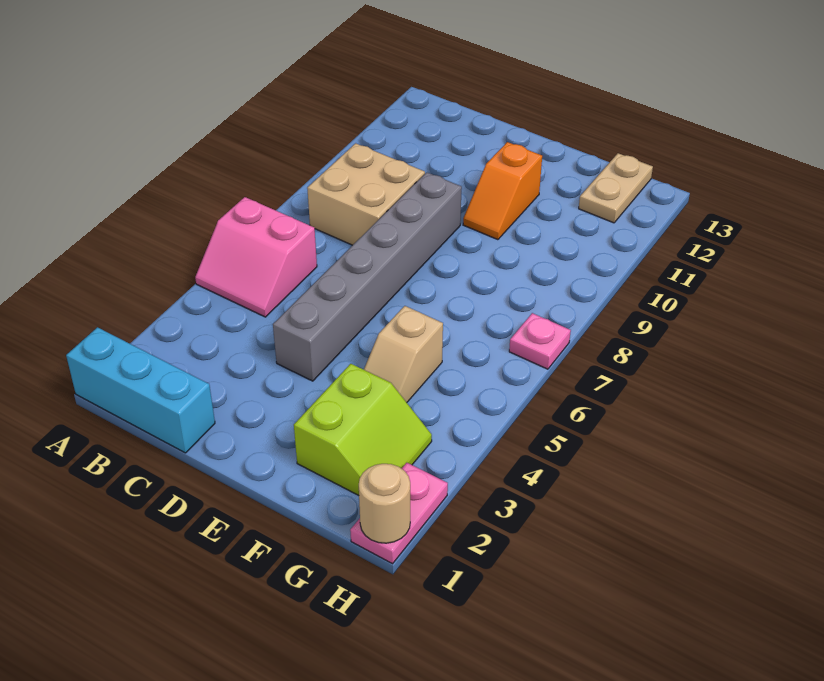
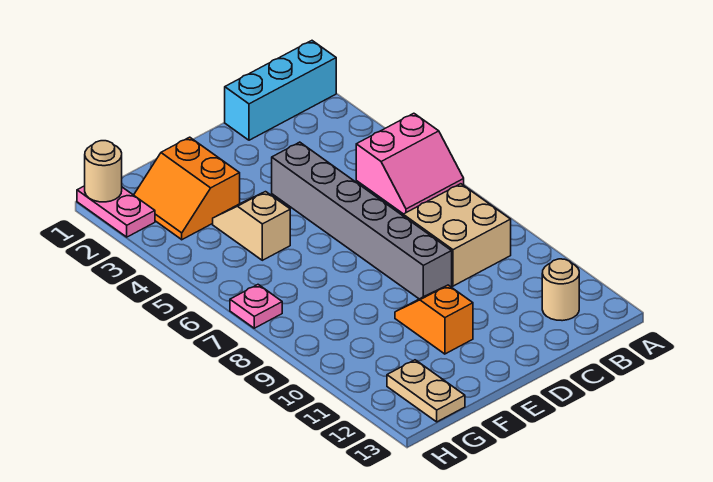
pink slope A5:B6 level 1 top 6 -> pink slope A5:B6 level 1 top 5
none -> tan round brick B12 level 1
lime slope F2:G3 level 1 top F -> orange slope F2:G3 level 1 top F

